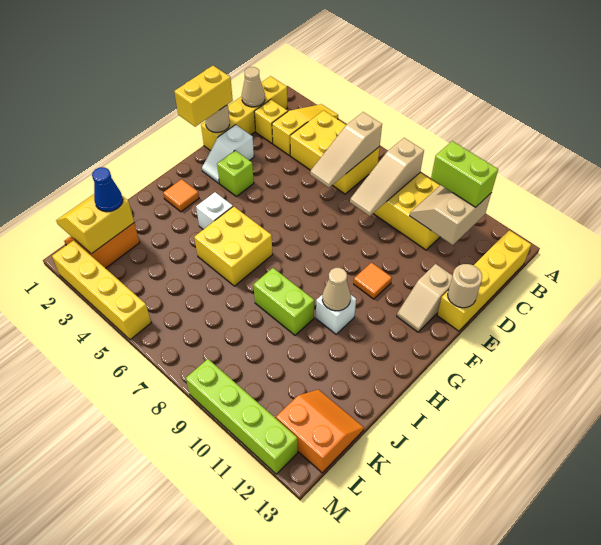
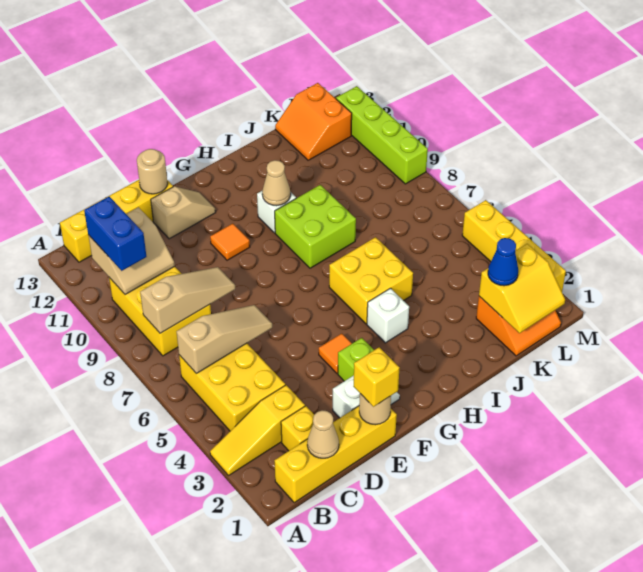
lime brick B10:B11 level 3 -> blue brick B10:B11 level 3
yellow brick E1:F1 level 3 -> yellow brick E1 level 3
orange tile H2 level 1 -> orange tile F4 level 1
lime brick I8:I9 level 1 -> lime brick H8:I9 level 1

